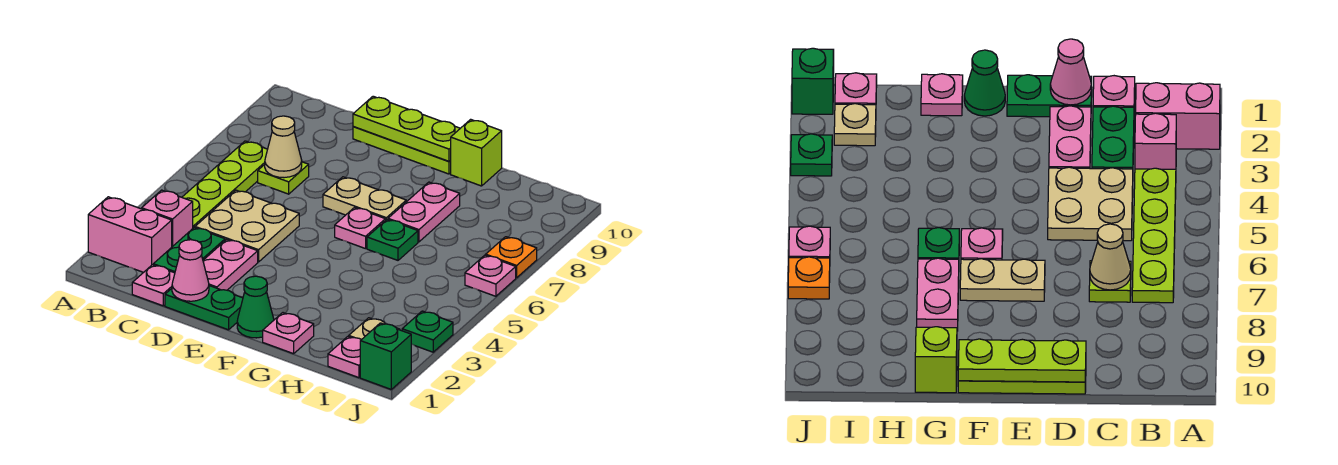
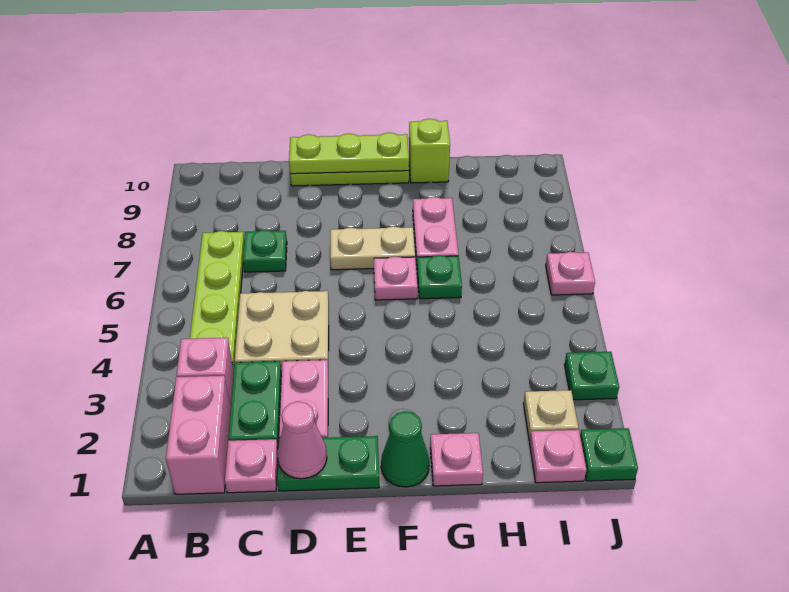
pink brick A2:B2 level 1 -> pink brick B1:B2 level 1
lime plate C7 level 1 -> green plate C7 level 1
tan cone C7 level 2 -> none
green brick J1 level 1 -> green plate J1 level 1
orange plate J7 level 1 -> none

